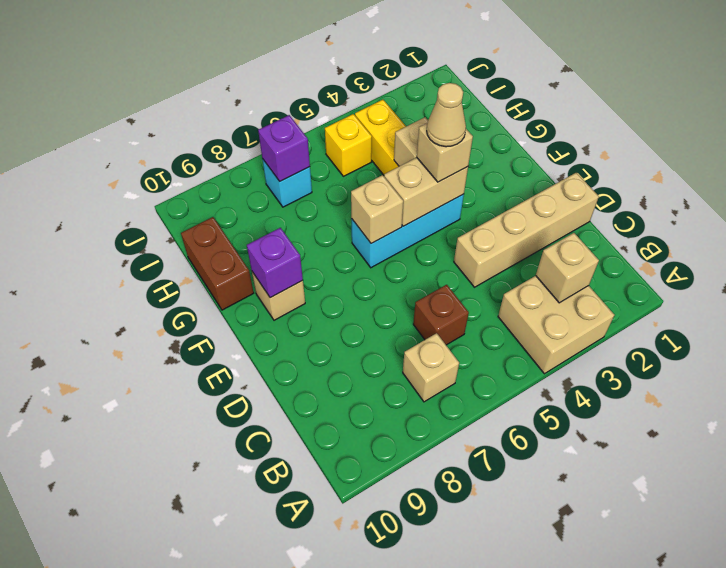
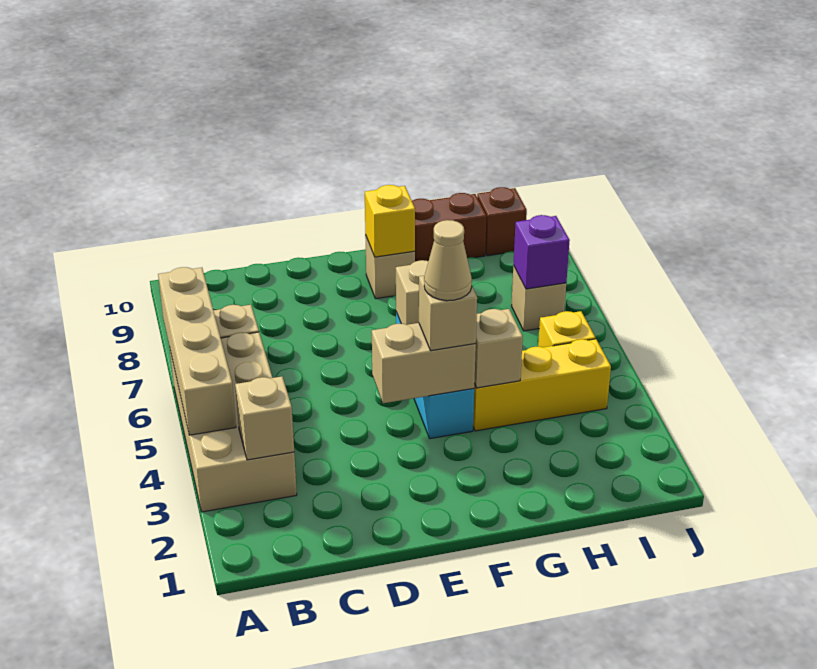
tan brick A3:B4 level 1 -> tan brick A3:B6 level 1
brown brick C6 level 1 -> brown brick I10 level 1
tan brick D1:D4 level 1 -> tan brick A4:A7 level 2
tan brick F4:F5 level 2 -> tan brick E4:F4 level 2
purple brick F9 level 2 -> yellow brick F9 level 2
cyan brick I7 level 1 -> tan brick I7 level 1

